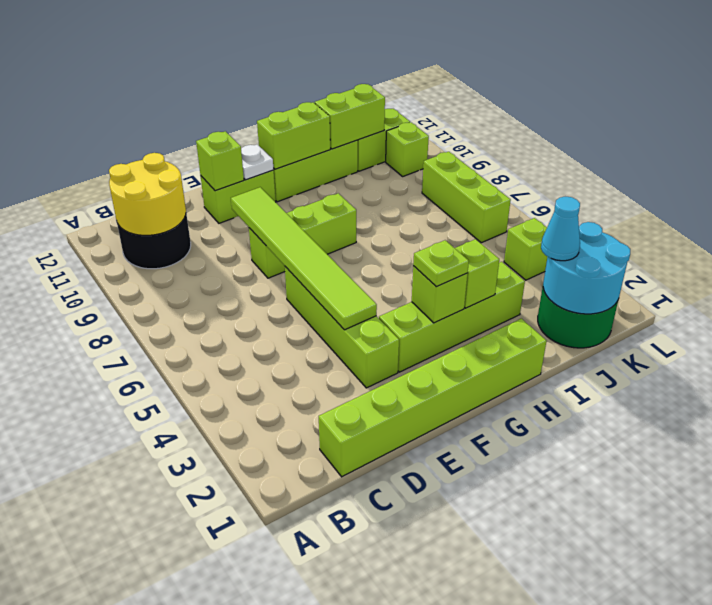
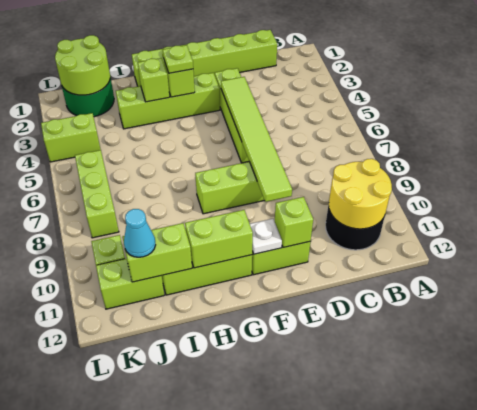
cyan round brick J1:K2 level 2 -> lime round brick J1:K2 level 2
cyan cone J2 level 3 -> cyan cone J11 level 3
lime brick K4 level 1 -> lime brick K4:L4 level 1

